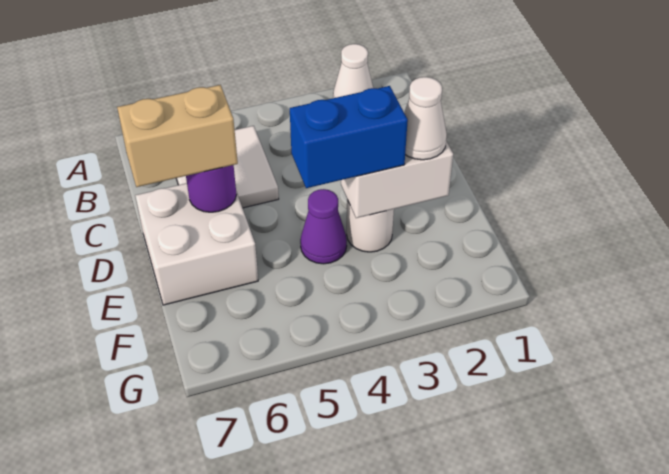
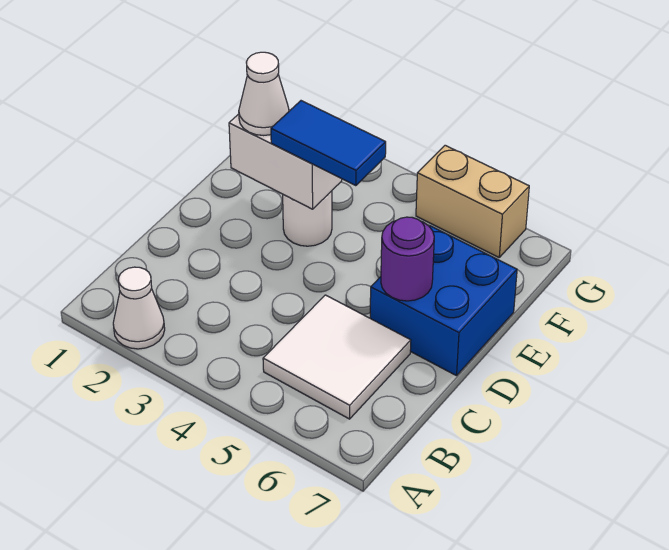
white brick D6:E7 level 1 -> blue brick D6:E7 level 1
tan brick D6:D7 level 3 -> tan brick G5:G6 level 1
blue brick E3:E4 level 3 -> blue tile E3:E4 level 3
purple cone E4 level 1 -> none

